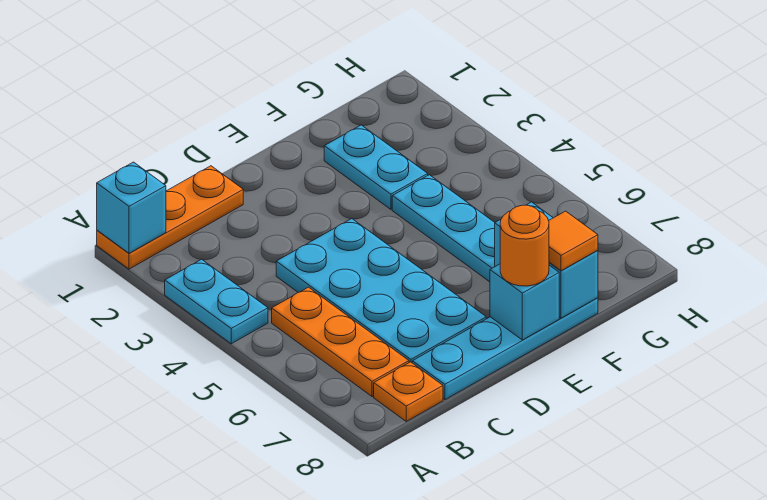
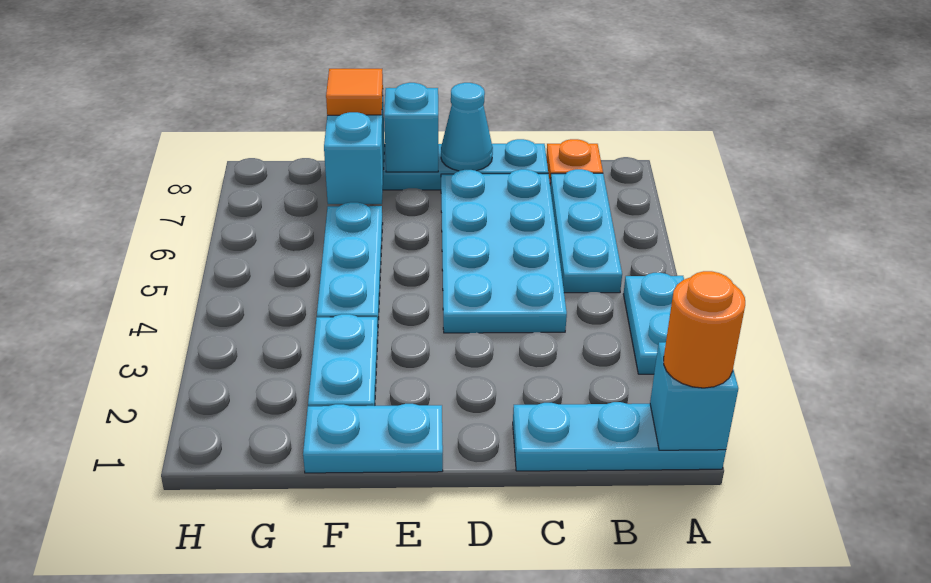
orange plate A1:C1 level 1 -> cyan plate A1:C1 level 1
orange plate B5:B7 level 1 -> cyan plate B5:B7 level 1
none -> cyan cone D8 level 2
none -> cyan plate E1:F1 level 1
orange round brick E8 level 3 -> orange round brick A1 level 3

